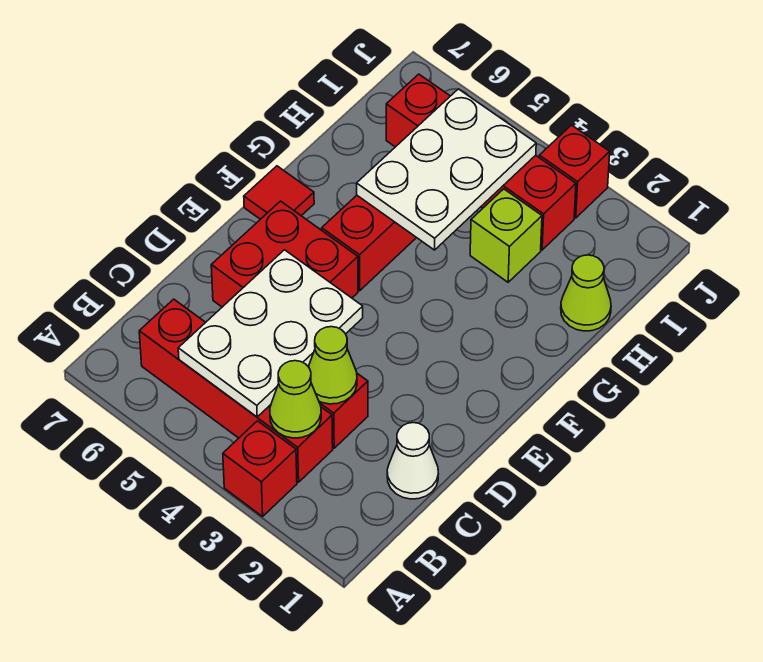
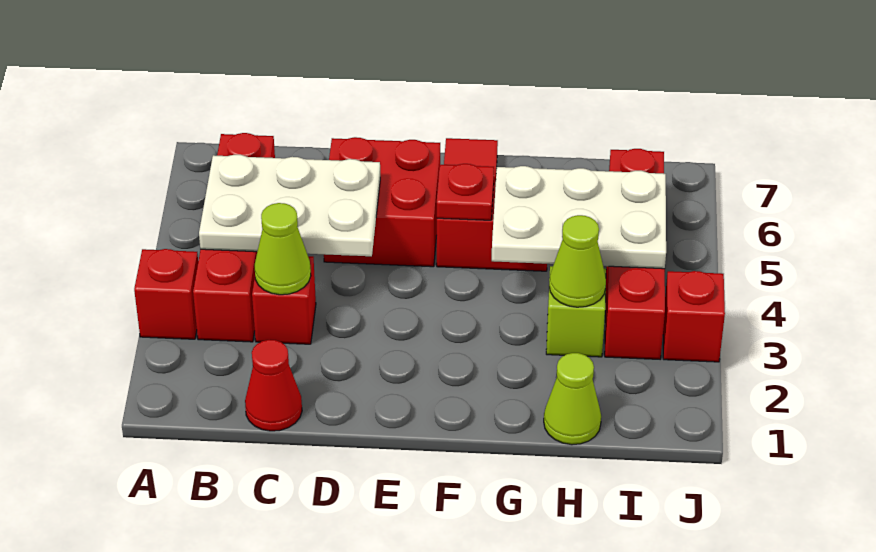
lime cone B3 level 2 -> lime cone H3 level 2
white cone C1 level 1 -> red cone C1 level 1
none -> red plate F5 level 2

